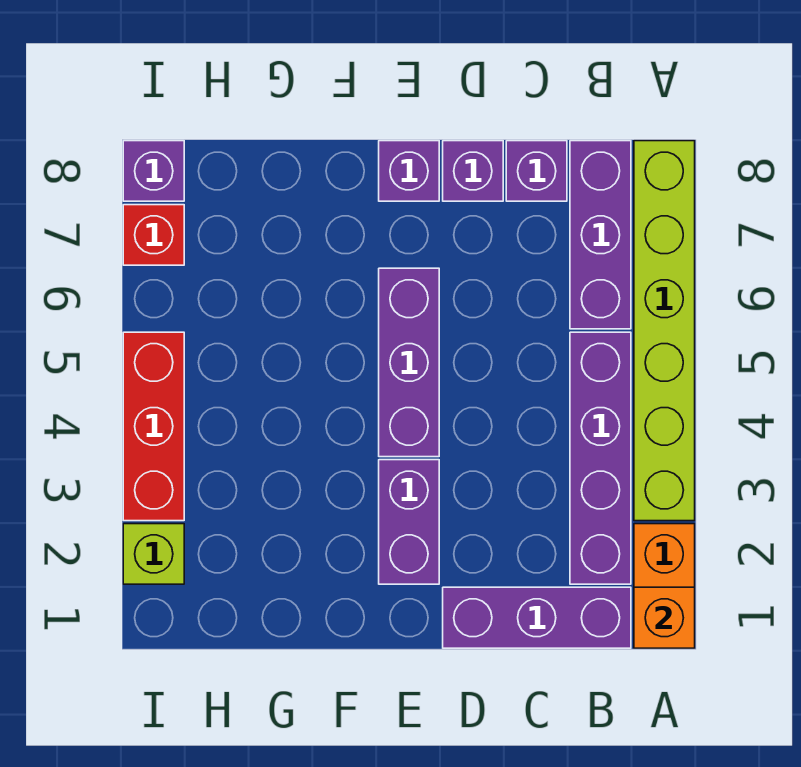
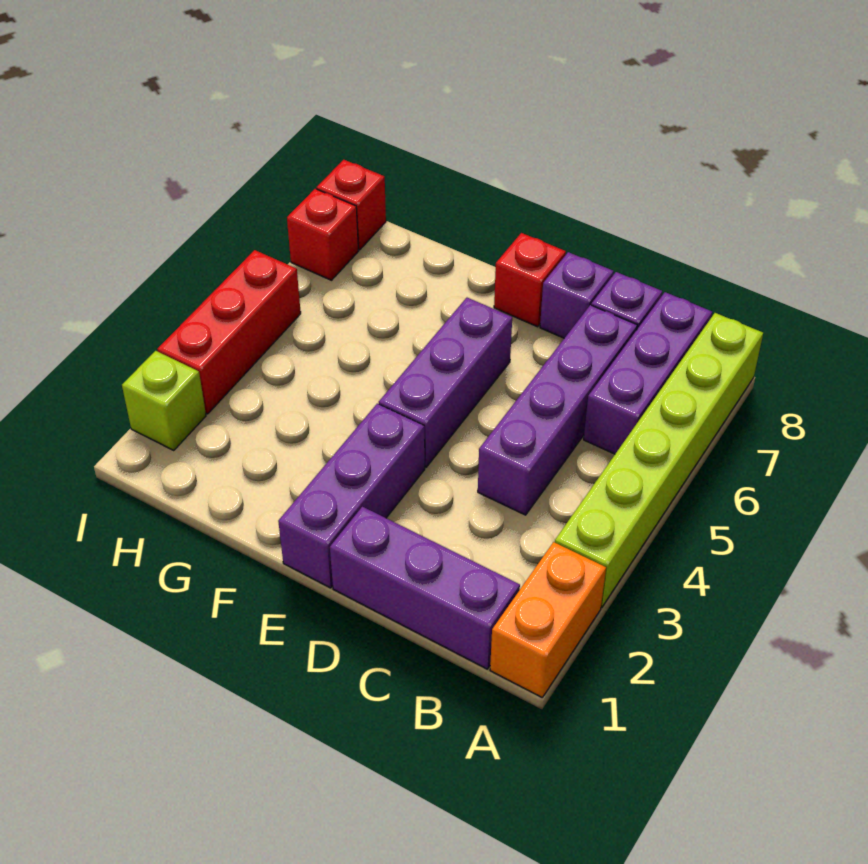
orange brick A1 level 2 -> none
purple brick B2:B5 level 1 -> purple brick C4:C7 level 1
purple brick E2:E3 level 1 -> purple brick E1:E3 level 1
purple brick E8 level 1 -> red brick E8 level 1
purple brick I8 level 1 -> red brick I8 level 1

